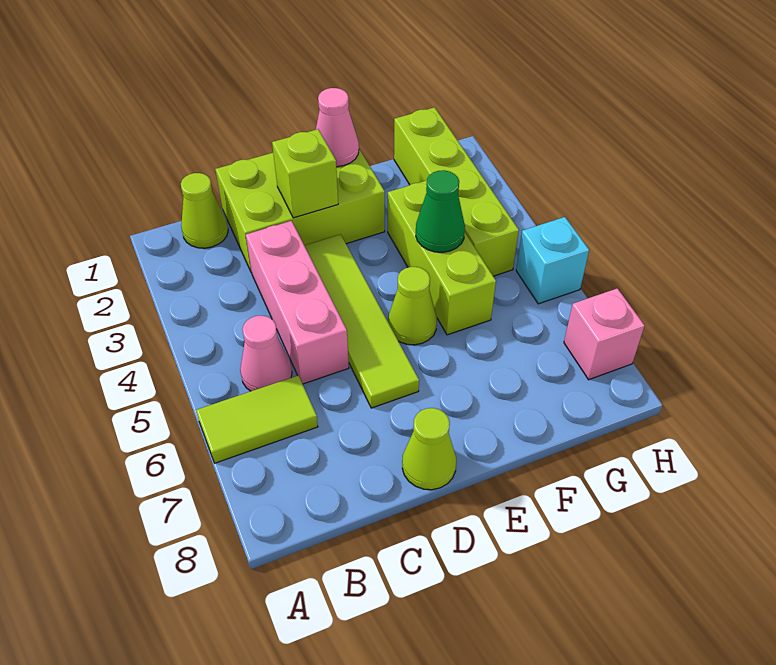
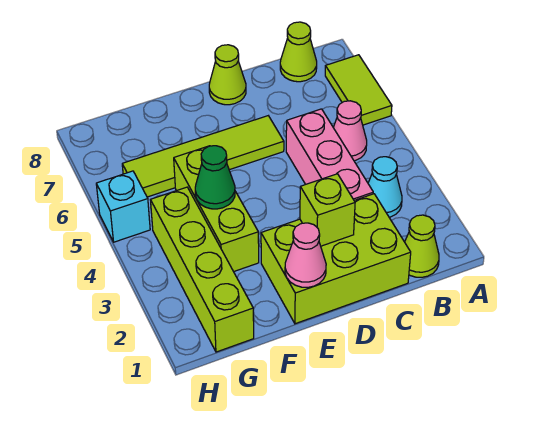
lime tile A6:B6 level 1 -> lime tile A6:A7 level 1
none -> cyan cone B3 level 1
lime tile D3:D6 level 1 -> lime tile D6:G6 level 1
lime cone E5 level 1 -> lime cone B8 level 1
pink brick H7 level 1 -> none

